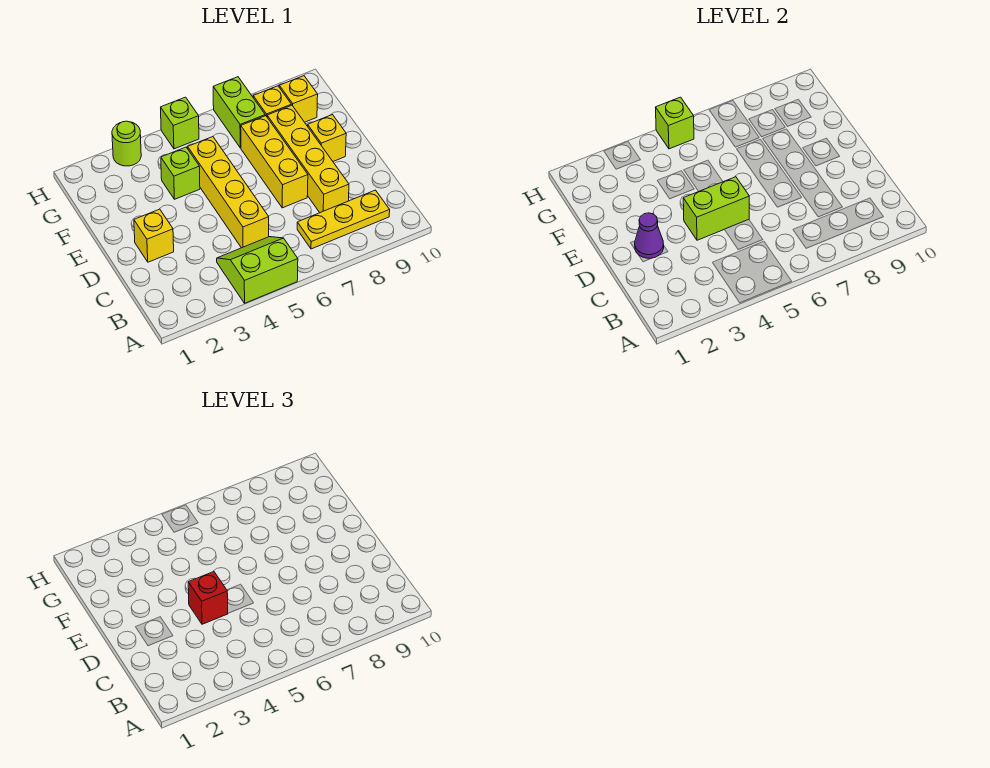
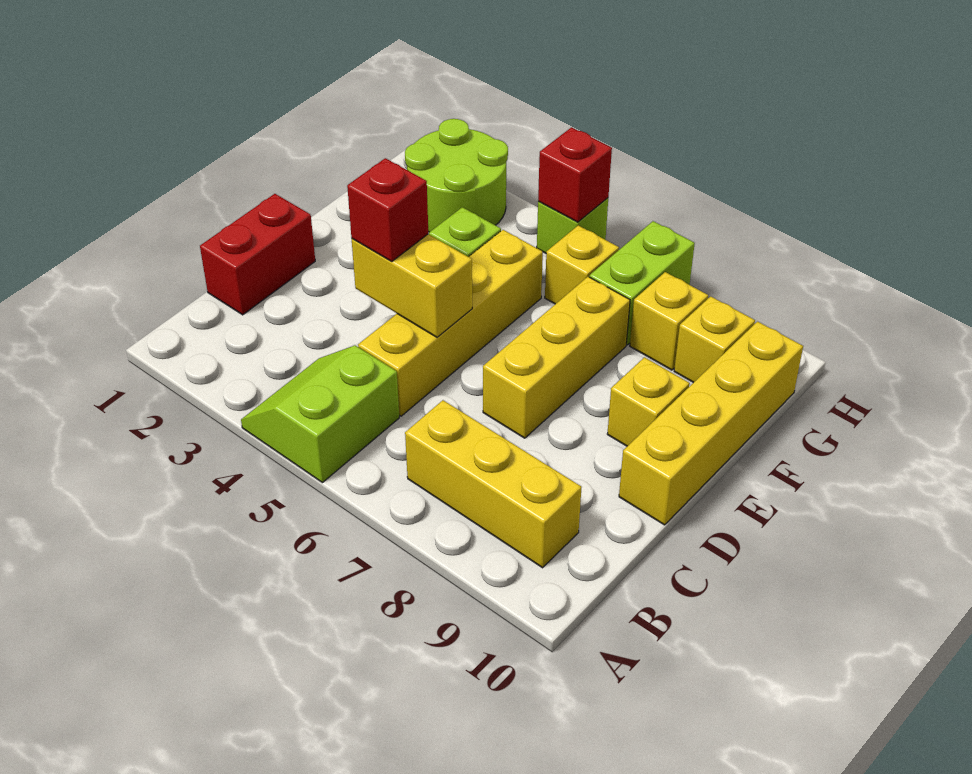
lime slope A4:B5 level 1 top A -> lime slope A4:B5 level 1 top 5
yellow plate B7:B9 level 1 -> yellow brick B7:B9 level 1
none -> red brick C1:D1 level 1
yellow brick C8:F8 level 1 -> yellow brick D10:G10 level 1
yellow brick D2 level 1 -> yellow brick G6 level 1
purple cone D2 level 2 -> none
lime brick D4:D5 level 2 -> yellow brick D4:D5 level 2
lime round brick H3 level 1 -> lime round brick G2:H3 level 1
lime brick H5 level 2 -> red brick H5 level 2

